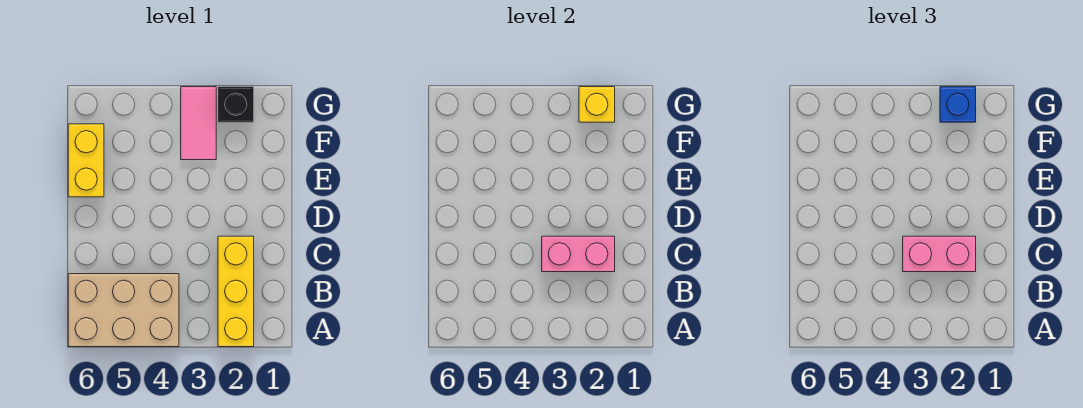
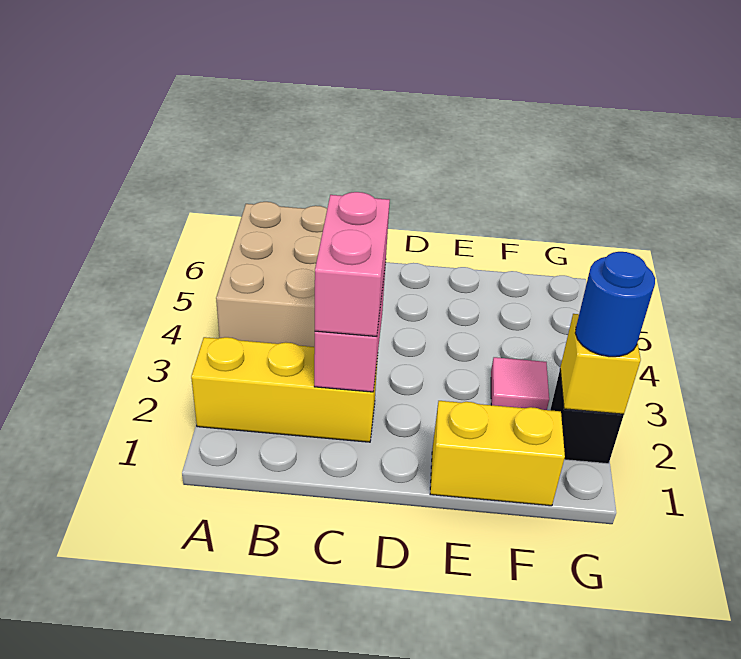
yellow brick E6:F6 level 1 -> yellow brick E1:F1 level 1
pink tile F3:G3 level 1 -> pink tile F3 level 1
blue brick G2 level 3 -> blue round brick G2 level 3

